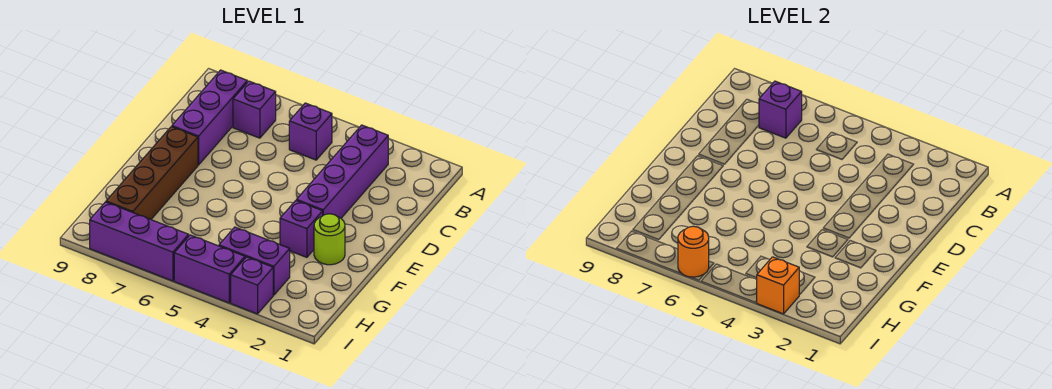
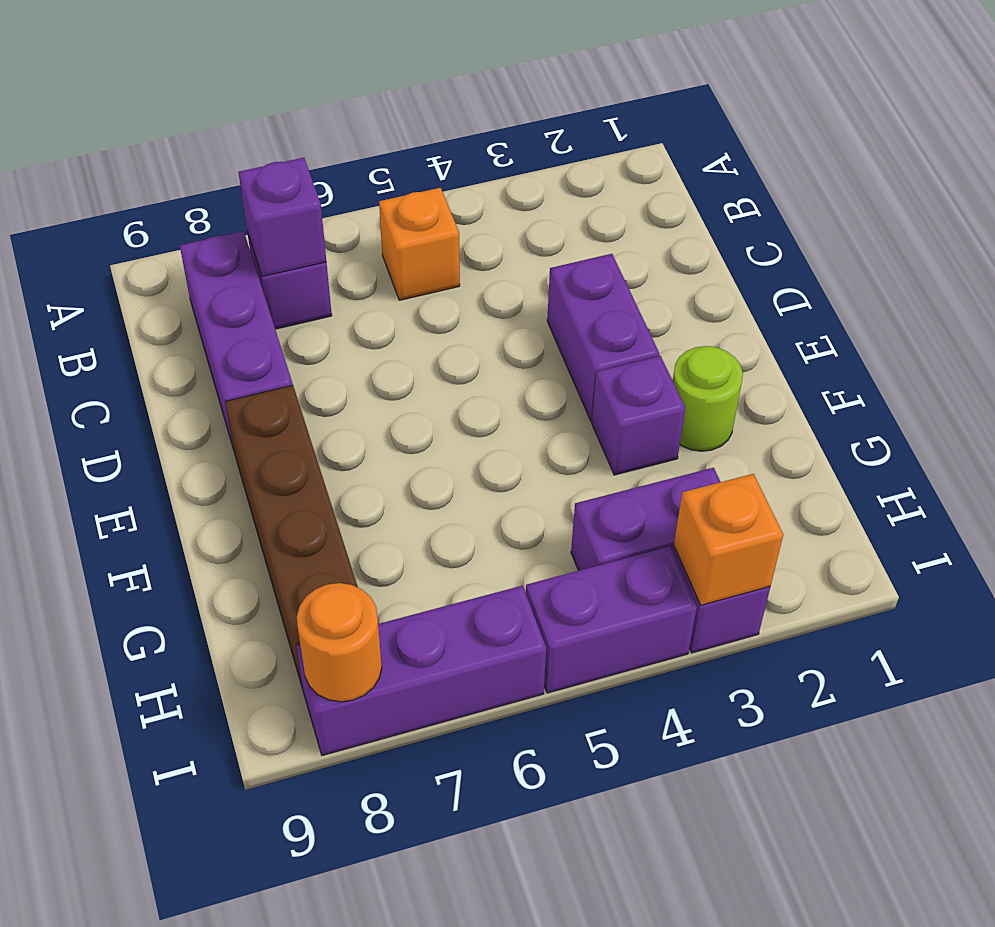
purple brick B3:E3 level 1 -> purple brick D3:E3 level 1
purple brick B5 level 1 -> orange brick B5 level 1
orange round brick I6 level 2 -> orange round brick I8 level 2

